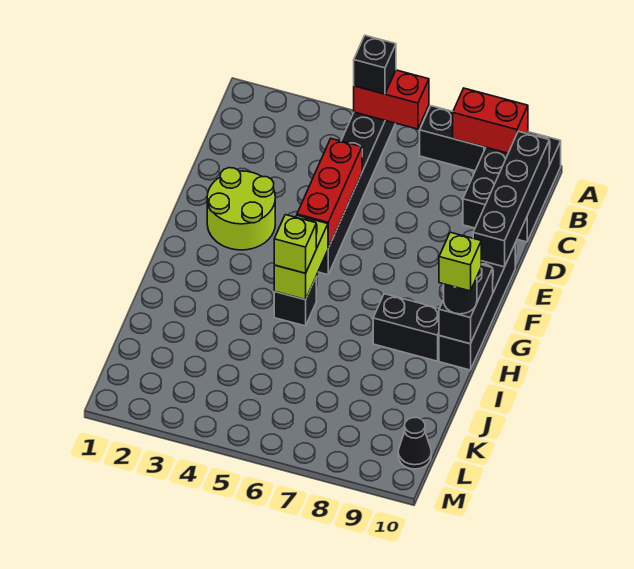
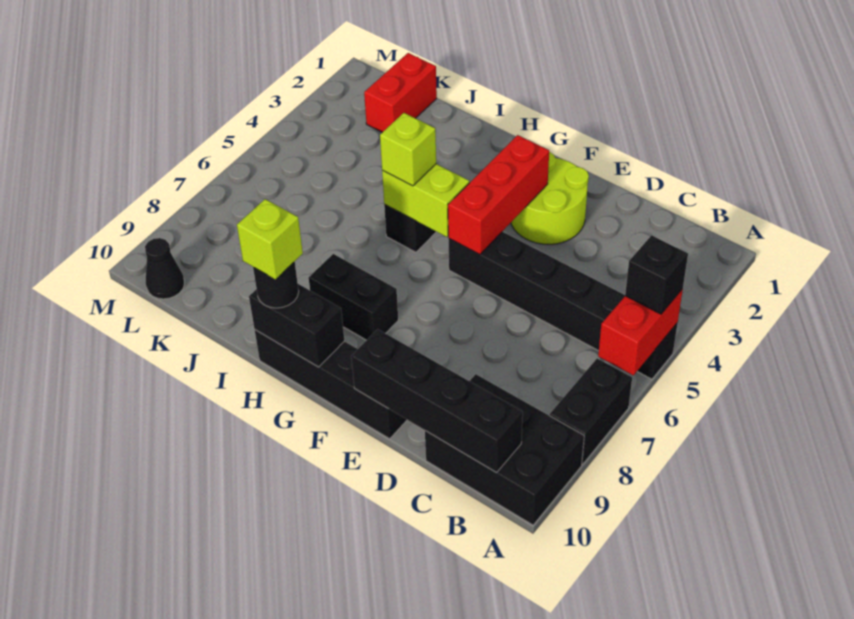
red brick A8:A9 level 2 -> red brick K1:K2 level 1
red brick D5:F5 level 2 -> red brick F3:F5 level 2
black brick H8:H9 level 1 -> black brick G8:H8 level 1

